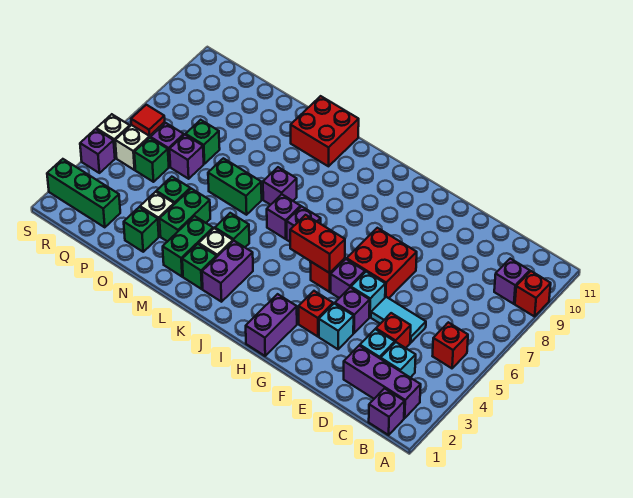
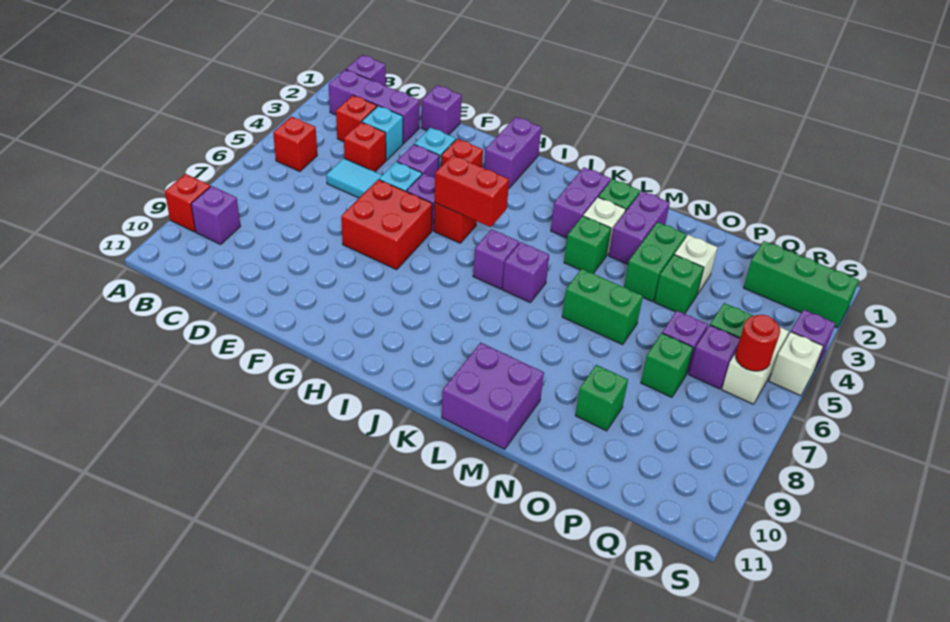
cyan brick C3 level 1 -> red brick C3 level 1
purple brick L7 level 1 -> purple brick E1 level 1
red brick L10:M11 level 1 -> purple brick L10:M11 level 1
green brick M2:M3 level 1 -> purple brick M2:M3 level 1
green brick O2 level 1 -> green brick O9 level 1
red tile R6 level 2 -> red round brick R6 level 2

